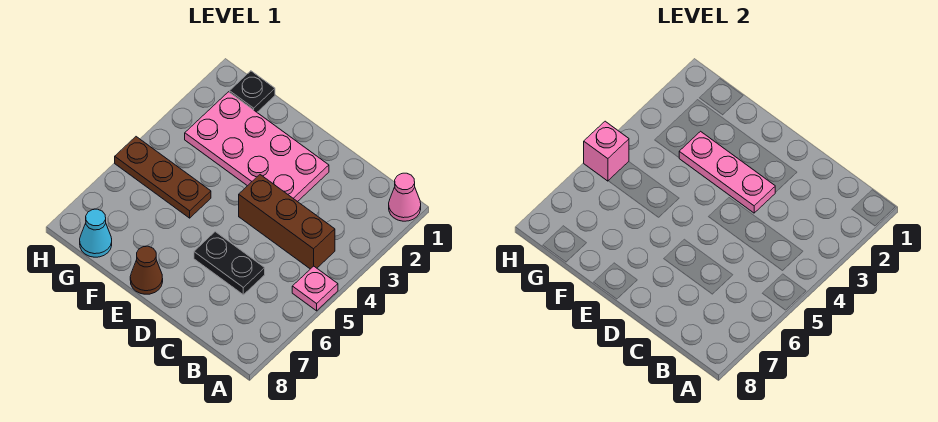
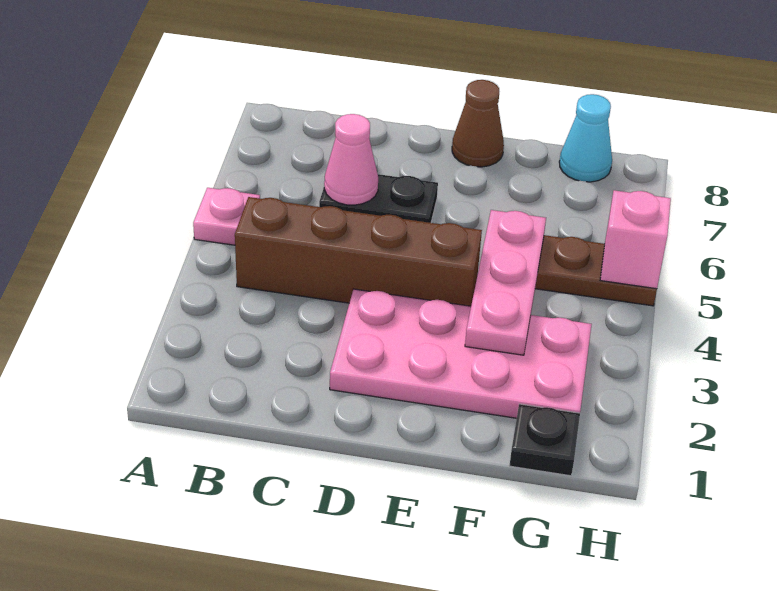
pink cone A1 level 1 -> pink cone C6 level 2
brown brick B4:D4 level 1 -> brown brick B4:E4 level 1
pink plate D3:F3 level 2 -> pink plate F3:F5 level 2

